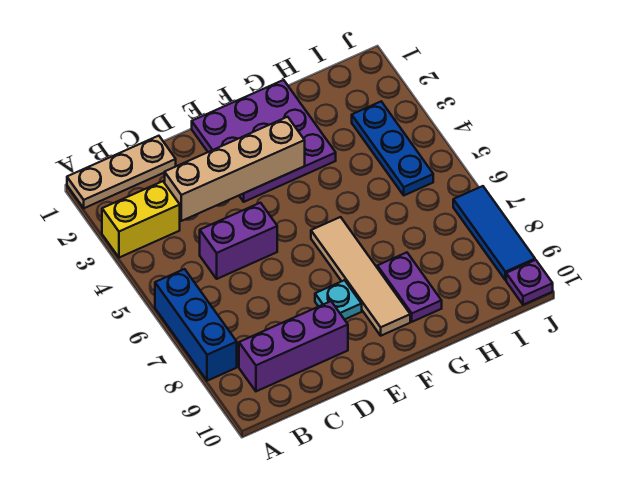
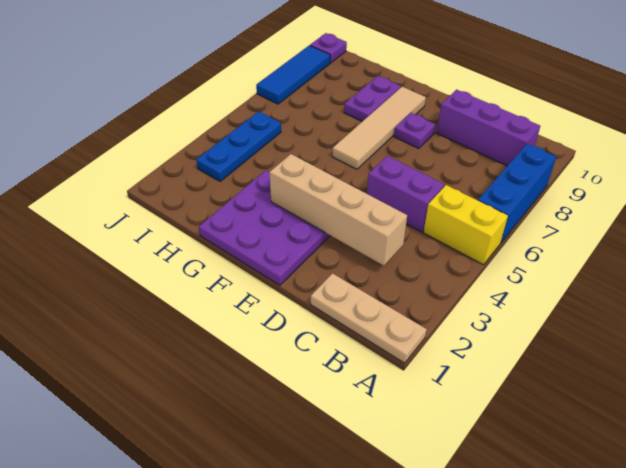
yellow brick A3:B3 level 1 -> yellow brick A5:B5 level 1
cyan plate E8 level 1 -> purple plate E8 level 1

